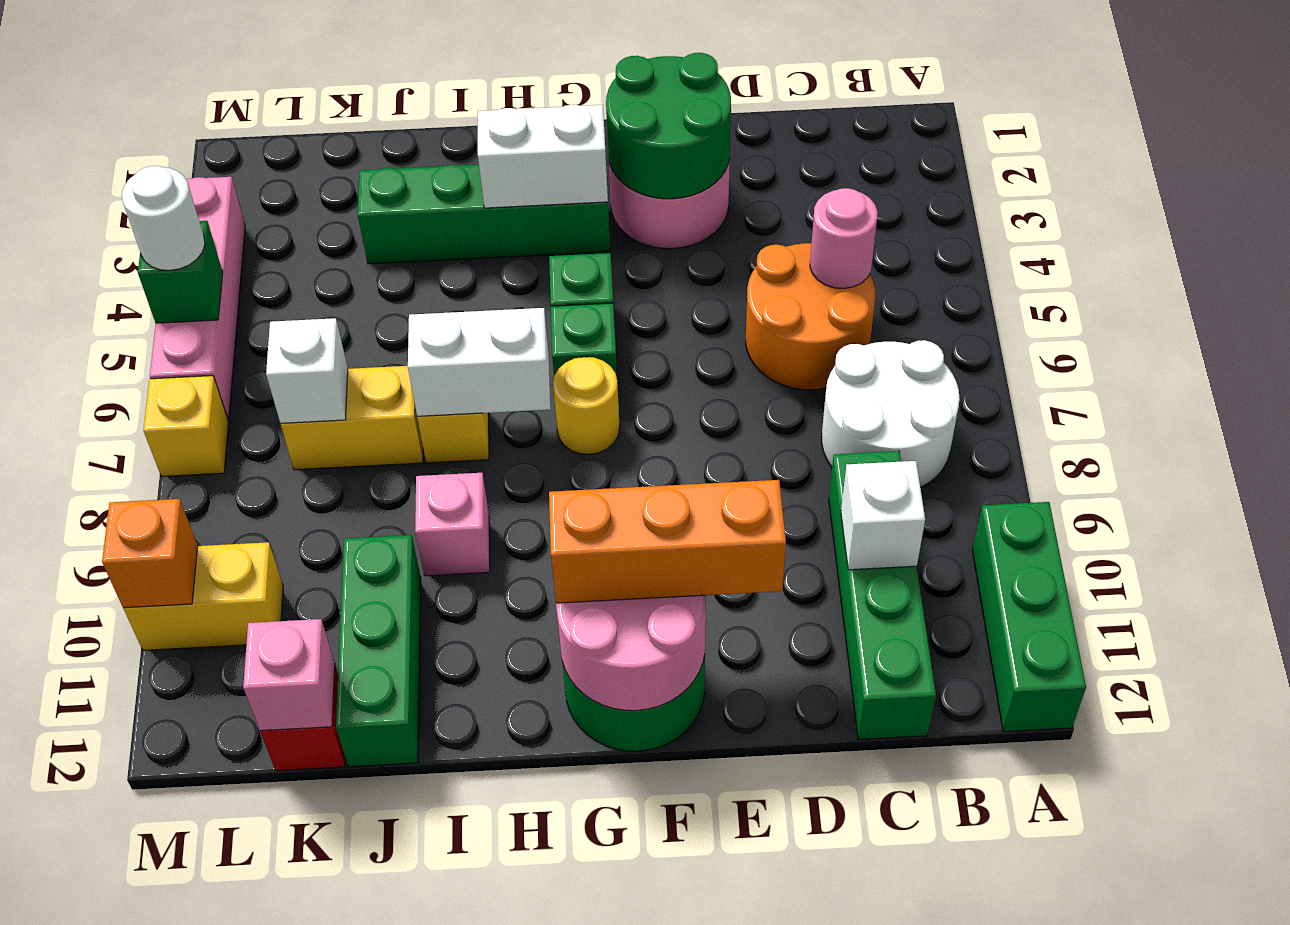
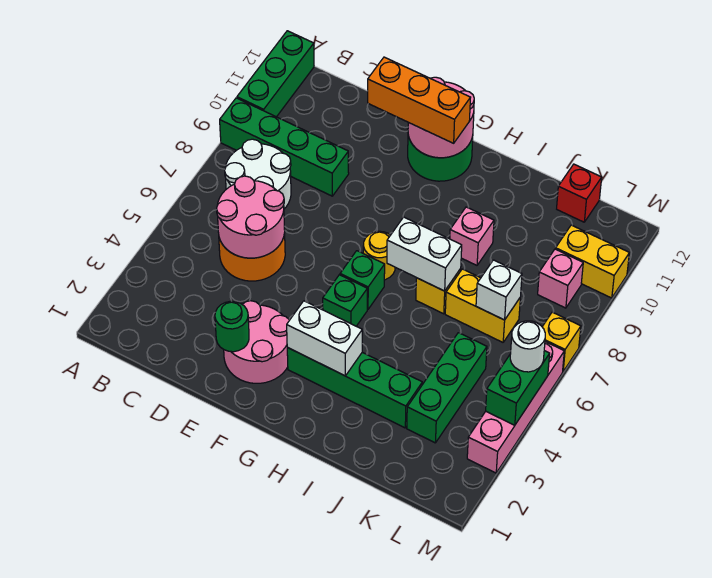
pink round brick C5 level 2 -> pink round brick C5:D6 level 2
green brick C9:C12 level 1 -> green brick A9:D9 level 1
white brick C10 level 2 -> none
green round brick E2:F3 level 2 -> green round brick E2 level 2
green brick J10:J12 level 1 -> green brick K3:K5 level 1
pink brick K12 level 2 -> pink brick L9 level 1
green brick M5 level 2 -> green brick M4:M5 level 2
orange brick M10 level 2 -> none

